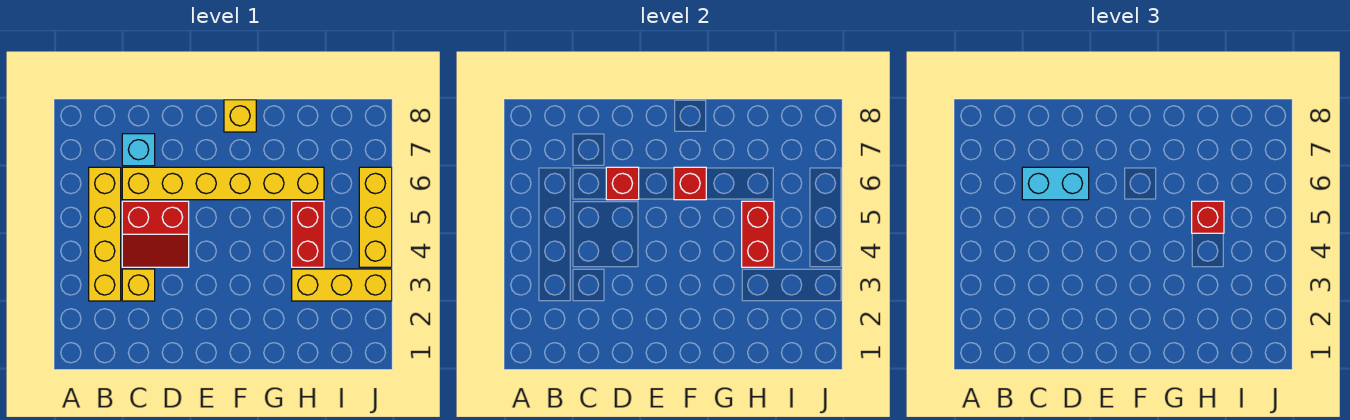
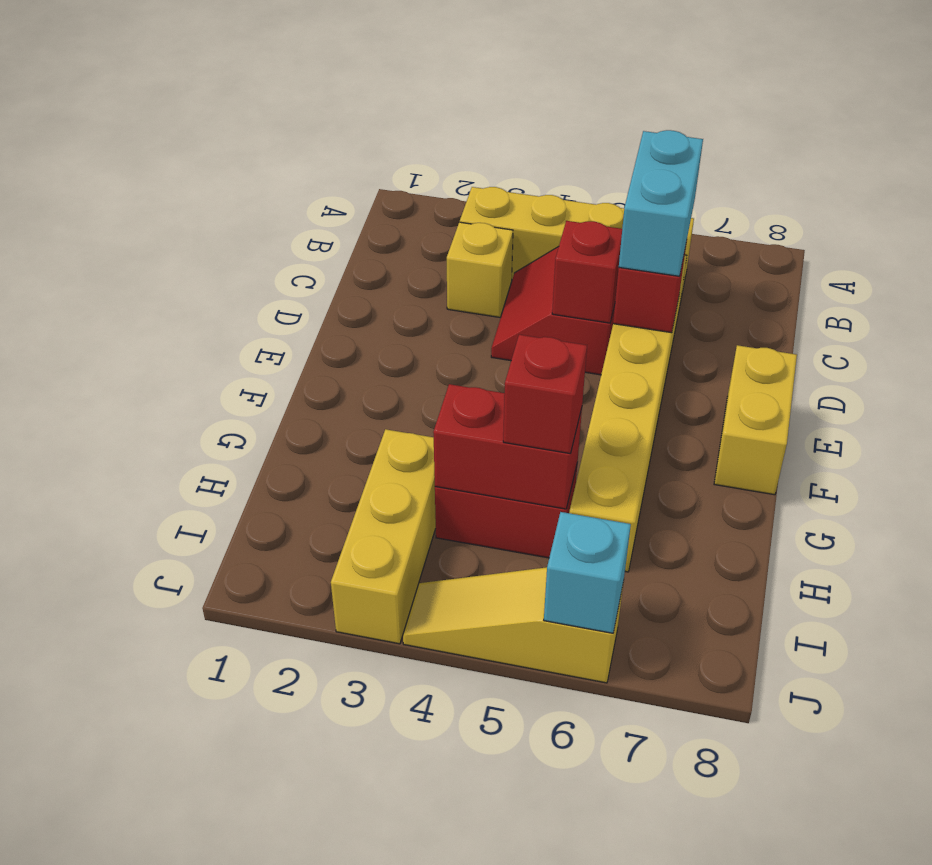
cyan brick C7 level 1 -> cyan brick J6 level 2
red brick F6 level 2 -> red brick D5 level 2
yellow brick F8 level 1 -> yellow brick E8:F8 level 1
yellow brick J4:J6 level 1 -> yellow slope J4:J6 level 1 top 6

